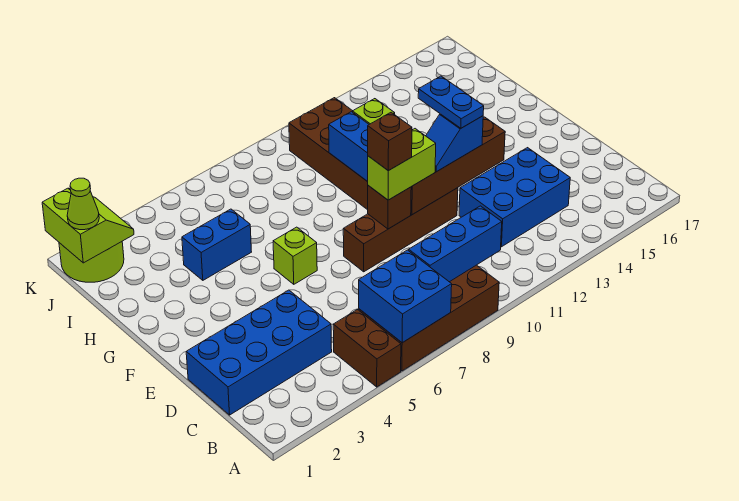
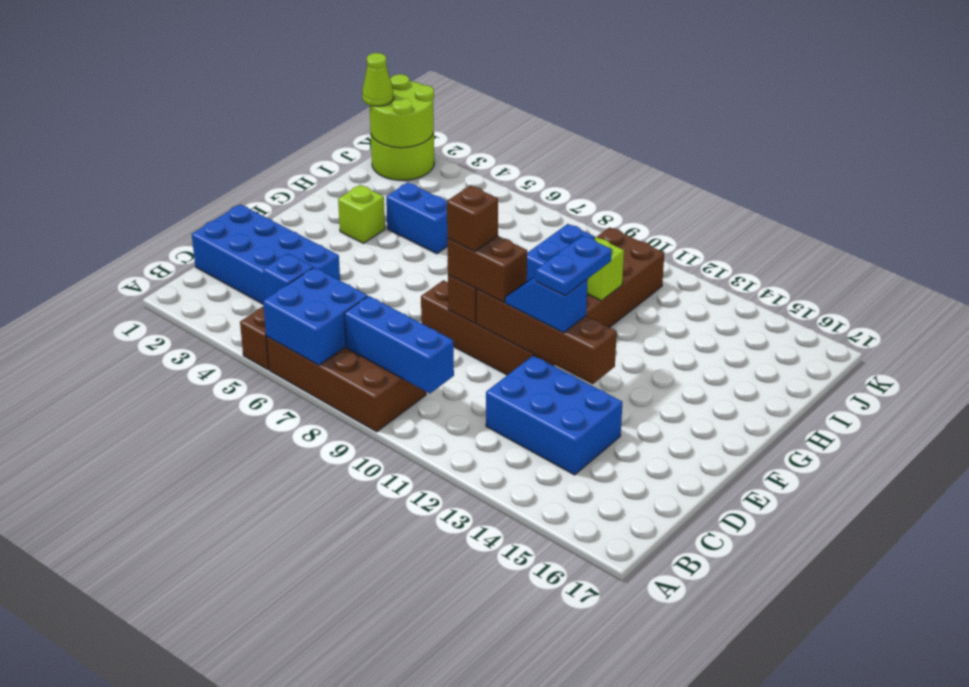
none -> blue brick B5 level 2
lime brick E9:E10 level 3 -> brown brick E9:E10 level 3
lime brick F6 level 1 -> lime brick G3 level 1
lime slope J1:K2 level 2 top 1 -> lime round brick J1:K2 level 2

